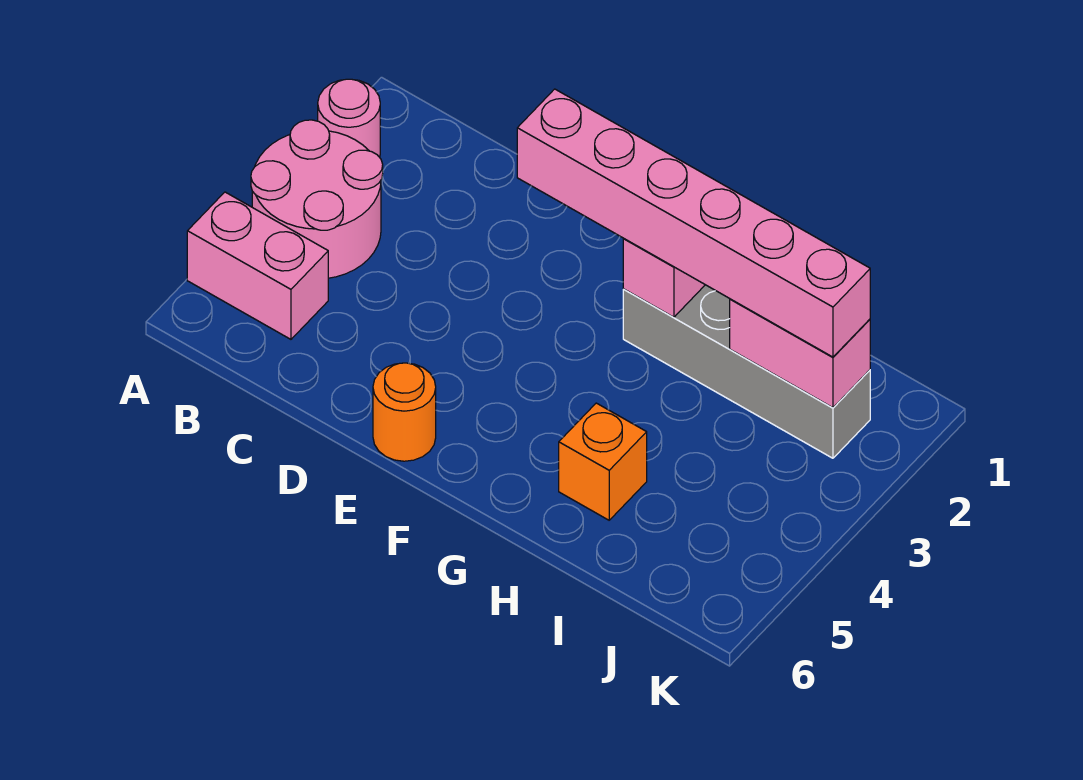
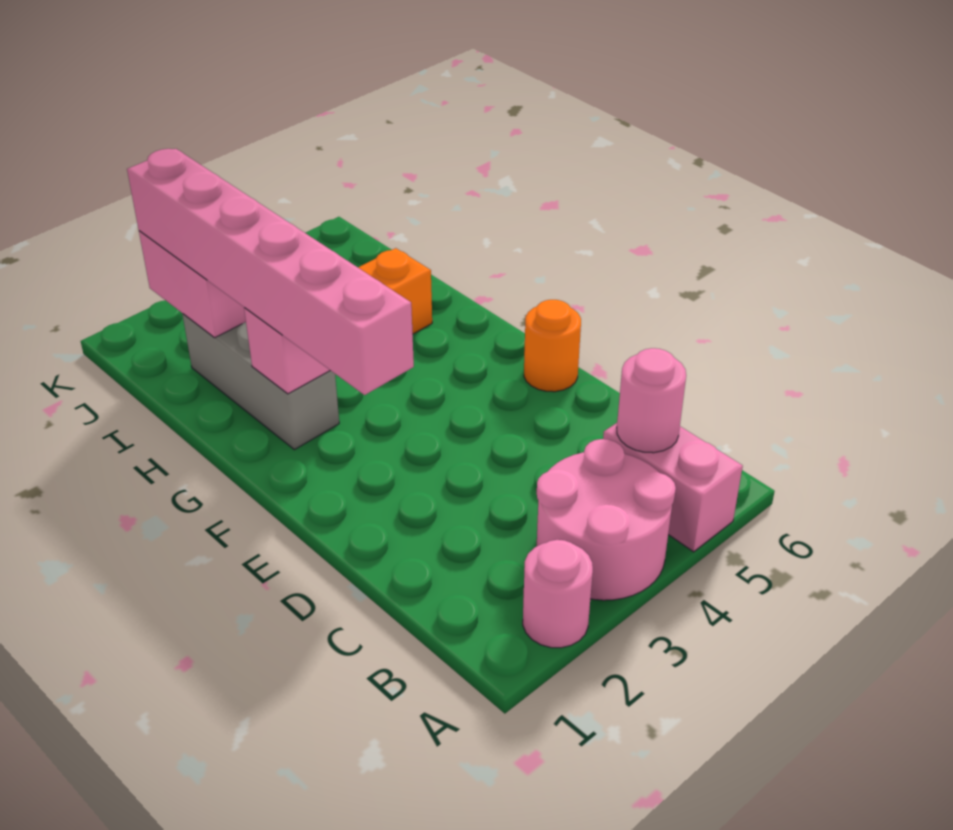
none -> pink round brick B5 level 2
grey brick G2:J2 level 1 -> grey brick G2:I2 level 1

